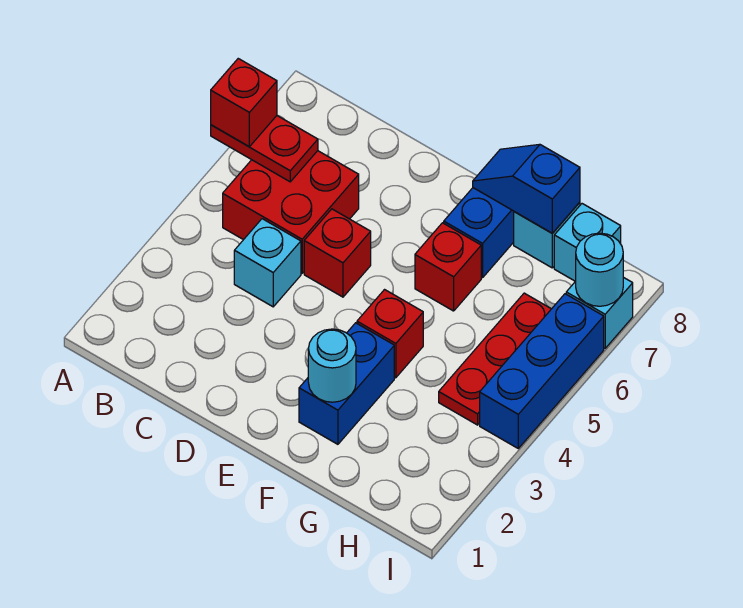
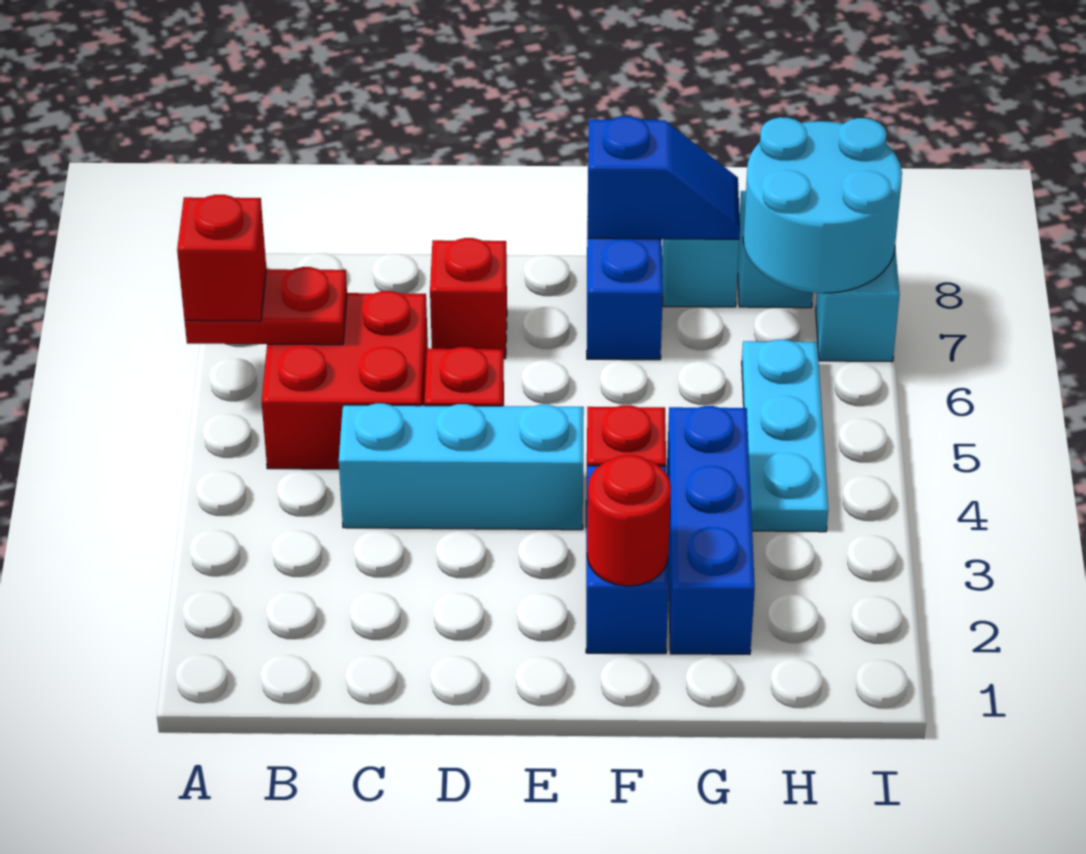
cyan brick C4 level 1 -> cyan brick C4:E4 level 1
cyan round brick F2 level 2 -> red round brick F2 level 2
red brick F6 level 1 -> red brick D7 level 1
blue slope F8:G8 level 2 top G -> blue slope F8:G8 level 2 top F
red plate H4:H6 level 1 -> cyan plate H4:H6 level 1
blue brick I4:I6 level 1 -> blue brick G2:G4 level 1
cyan round brick I7 level 2 -> cyan round brick H7:I8 level 2

